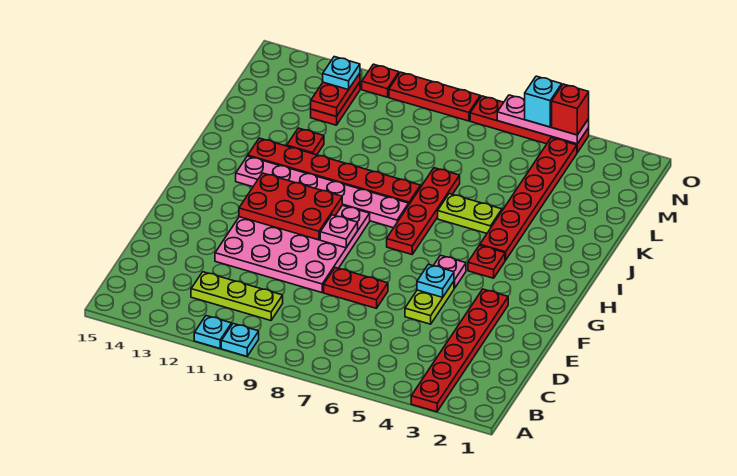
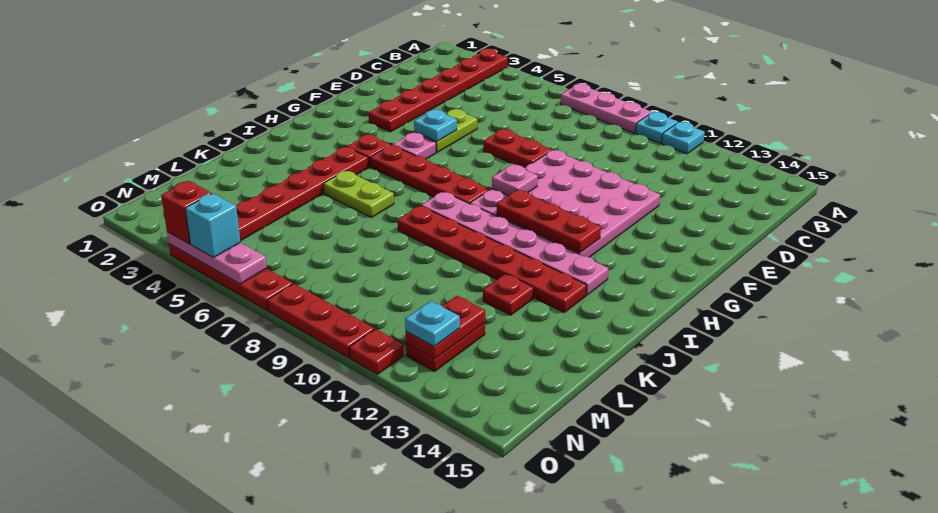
none -> pink plate A7:A9 level 1
lime plate C10:C12 level 1 -> none
red plate G10:H12 level 2 -> red plate H10:H12 level 2
red plate H7:K7 level 1 -> red plate H5:H8 level 1

